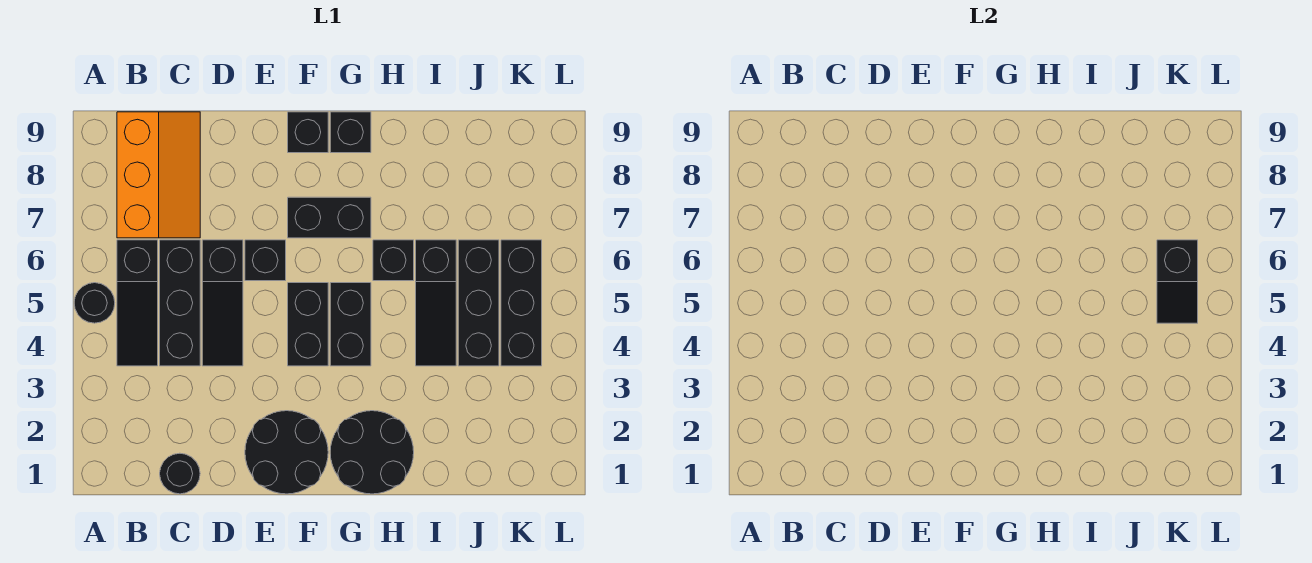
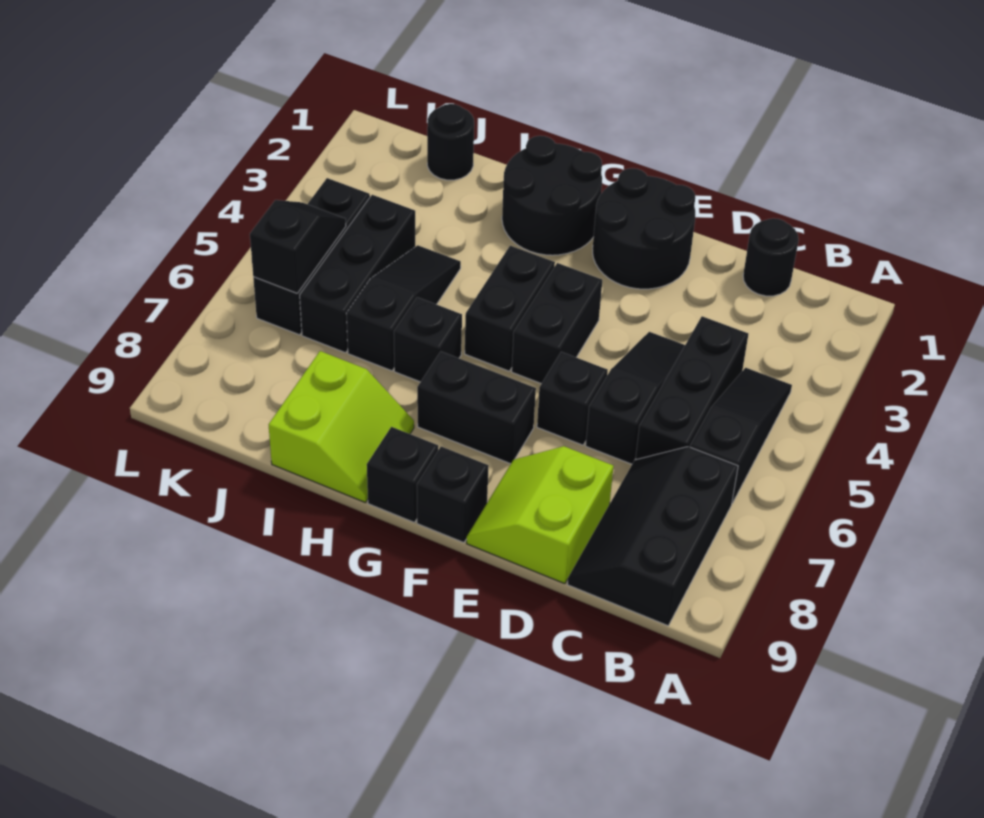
black round brick A5 level 1 -> black round brick J1 level 1
orange slope B7:C9 level 1 top B -> black slope B7:C9 level 1 top B
none -> lime slope D8:E9 level 1 top D
none -> lime slope H8:I9 level 1 top I

